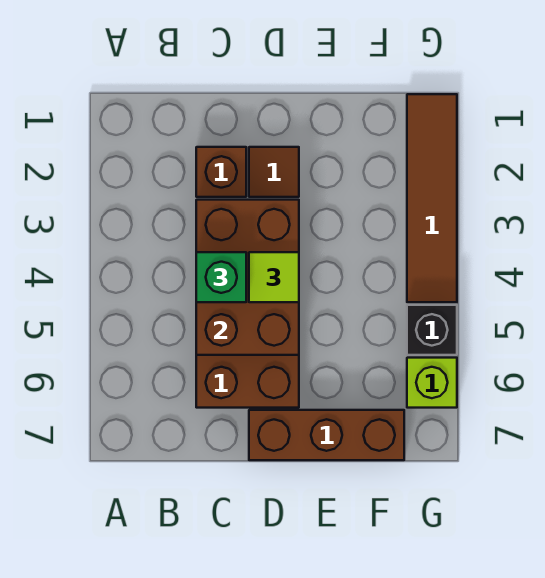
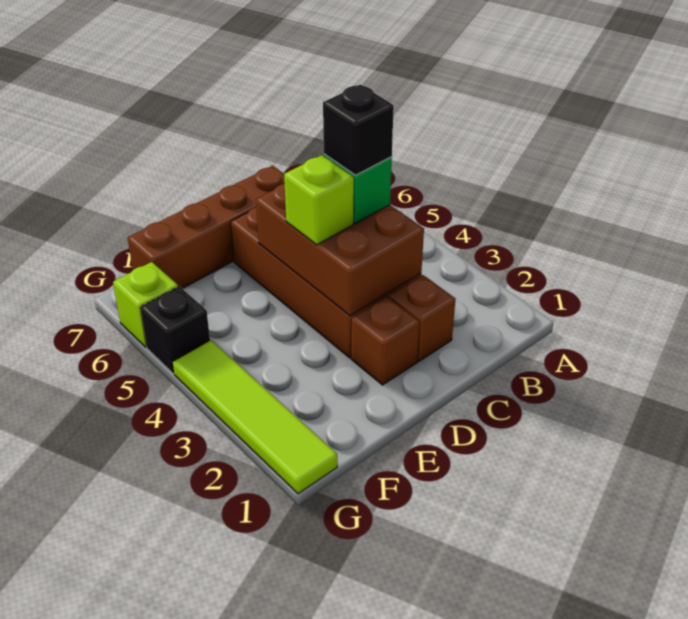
none -> black brick C4 level 4
brown tile D2 level 1 -> brown brick D2 level 1
lime tile D4 level 3 -> lime brick D4 level 3
brown brick D7:F7 level 1 -> brown brick C7:F7 level 1
brown tile G1:G4 level 1 -> lime tile G1:G4 level 1

